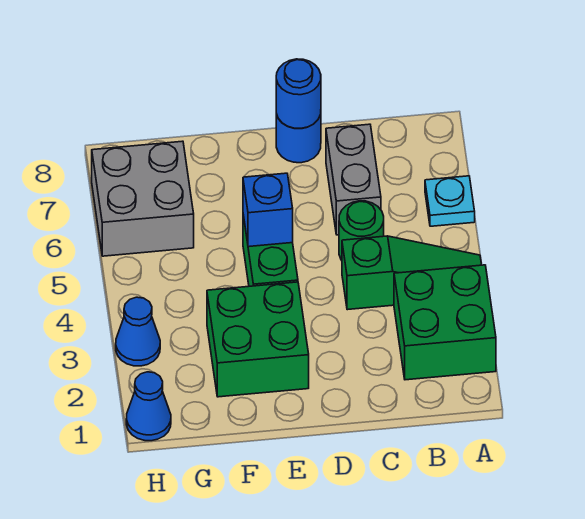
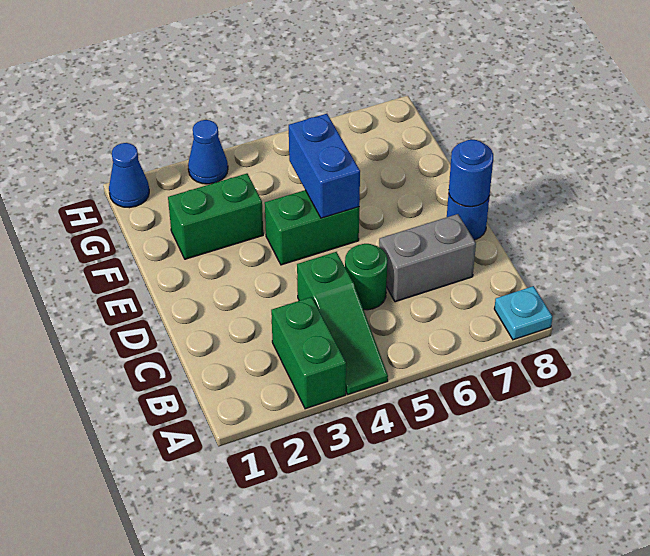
green brick A2:B3 level 1 -> green brick A3:B3 level 1
cyan plate A6 level 1 -> cyan plate A8 level 1
green brick E2:F3 level 1 -> green brick F2:F3 level 1
blue brick E5 level 2 -> blue brick E5:F5 level 2
grey brick G6:H7 level 1 -> none

